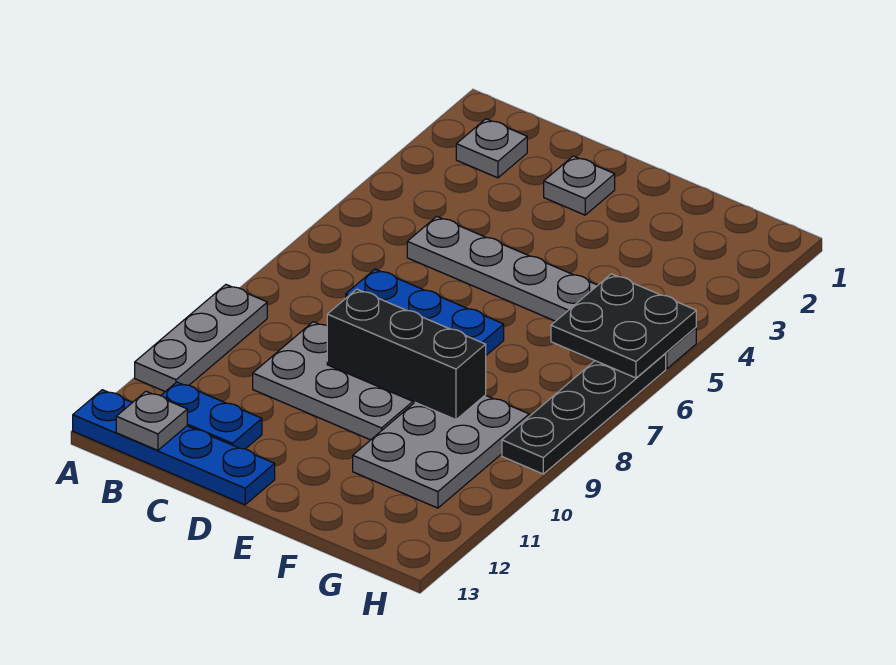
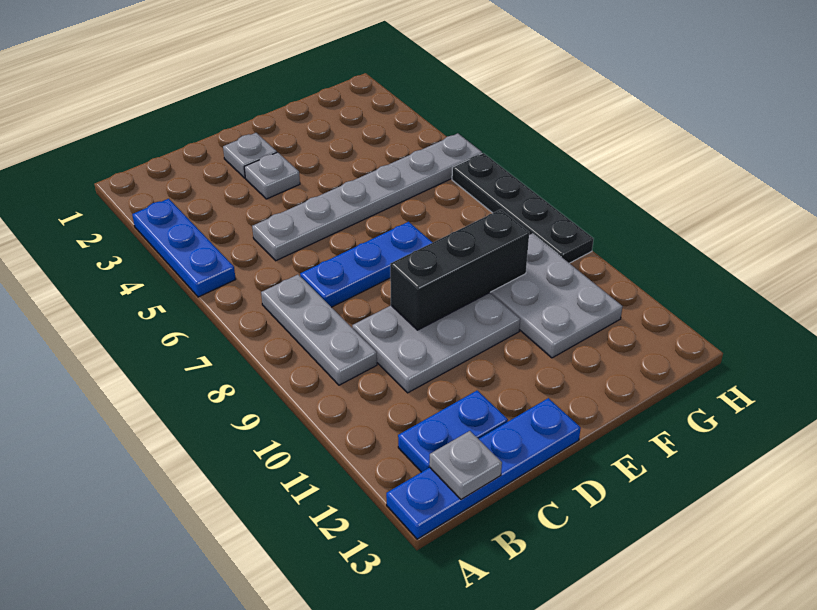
none -> blue plate A3:A5 level 1
grey plate A9:A11 level 1 -> grey plate B7:B9 level 1
grey plate B2 level 1 -> grey plate D3 level 1
black plate G5:H6 level 2 -> none

